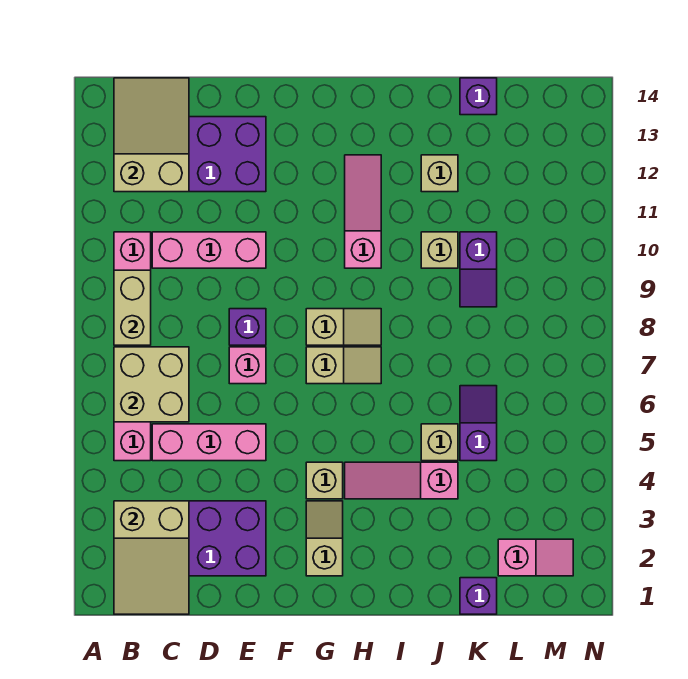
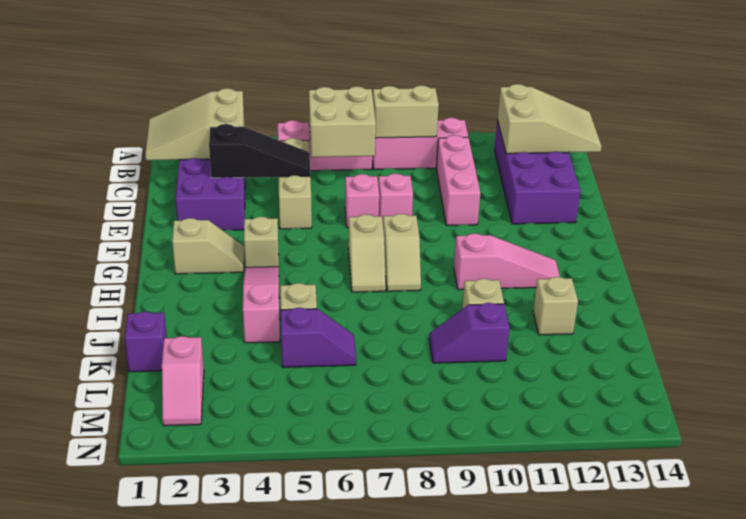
pink brick C5:E5 level 1 -> tan brick C5:E5 level 1
none -> black slope D3:D5 level 2 top 3
purple brick E8 level 1 -> pink brick E8 level 1
purple brick K14 level 1 -> none

